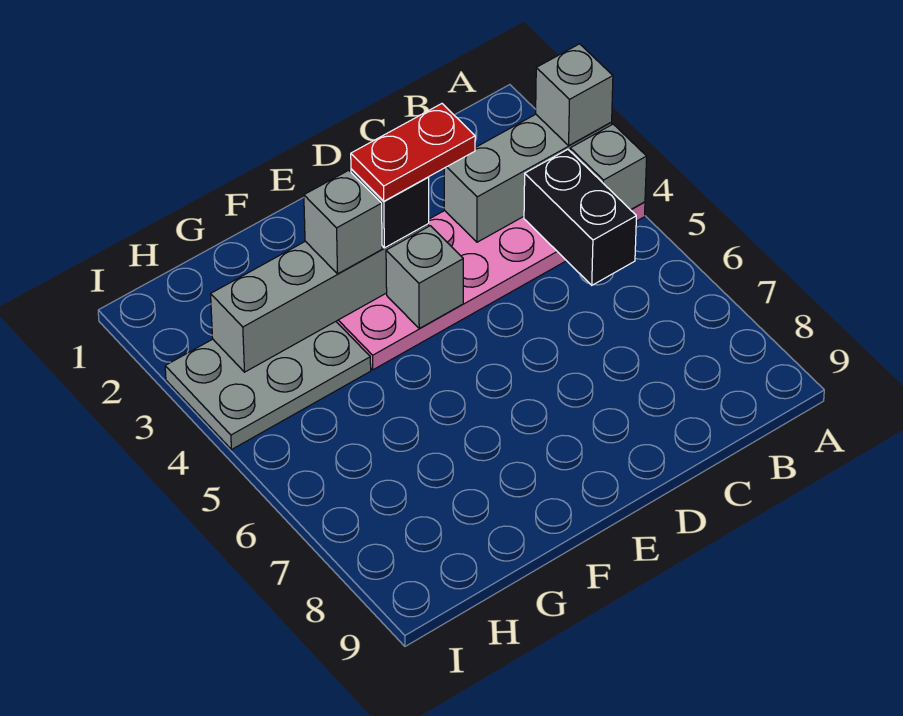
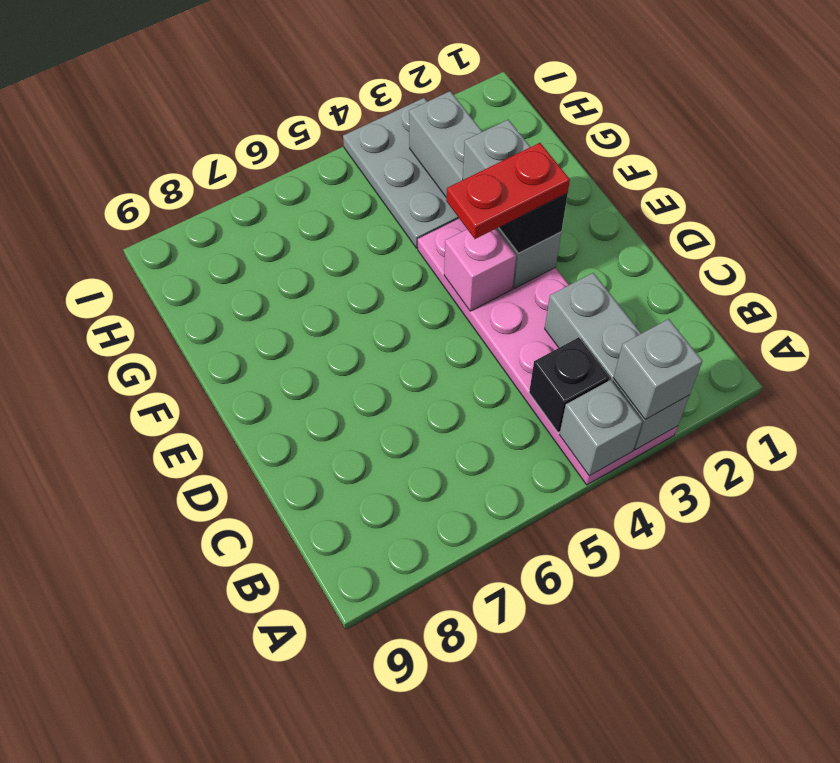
black brick B4:B5 level 2 -> black brick B4 level 2
red plate D3:E3 level 4 -> red plate E3:E4 level 4
grey brick E4 level 2 -> pink brick E4 level 2

